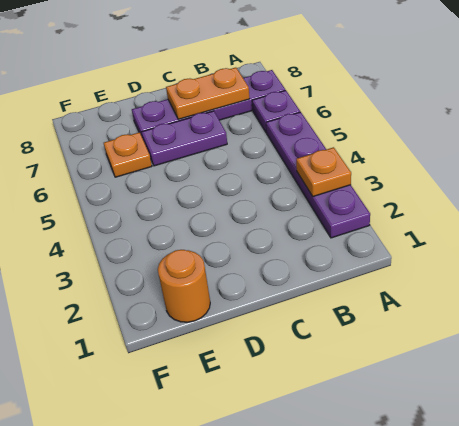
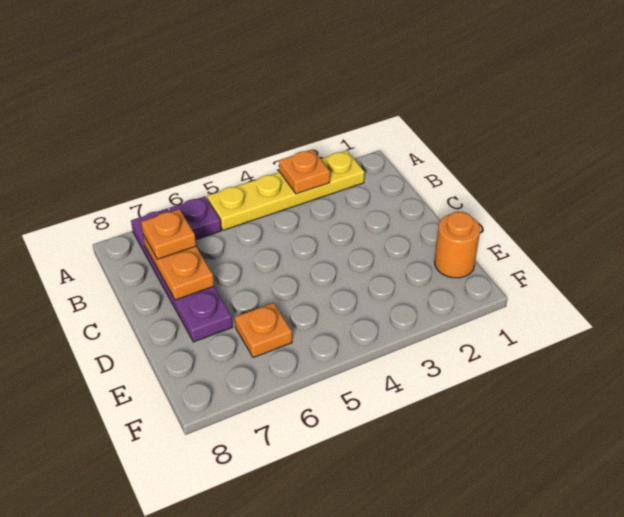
purple plate A2:A5 level 1 -> yellow plate A2:A5 level 1
none -> orange plate B7 level 3
purple plate C6:D6 level 1 -> none

